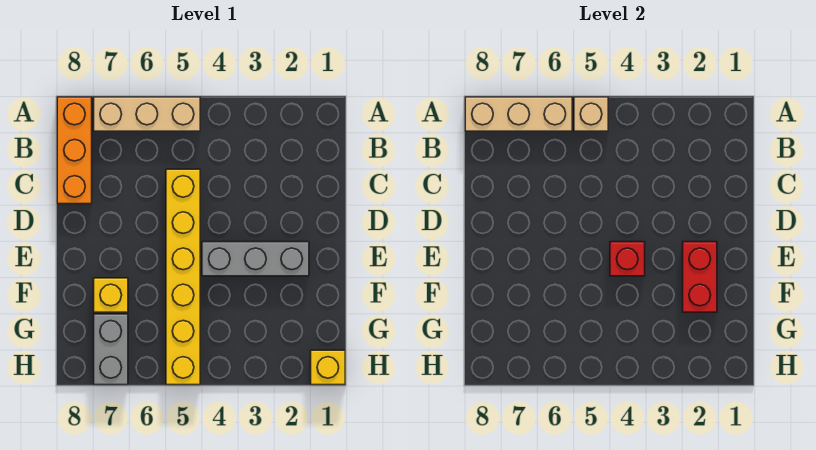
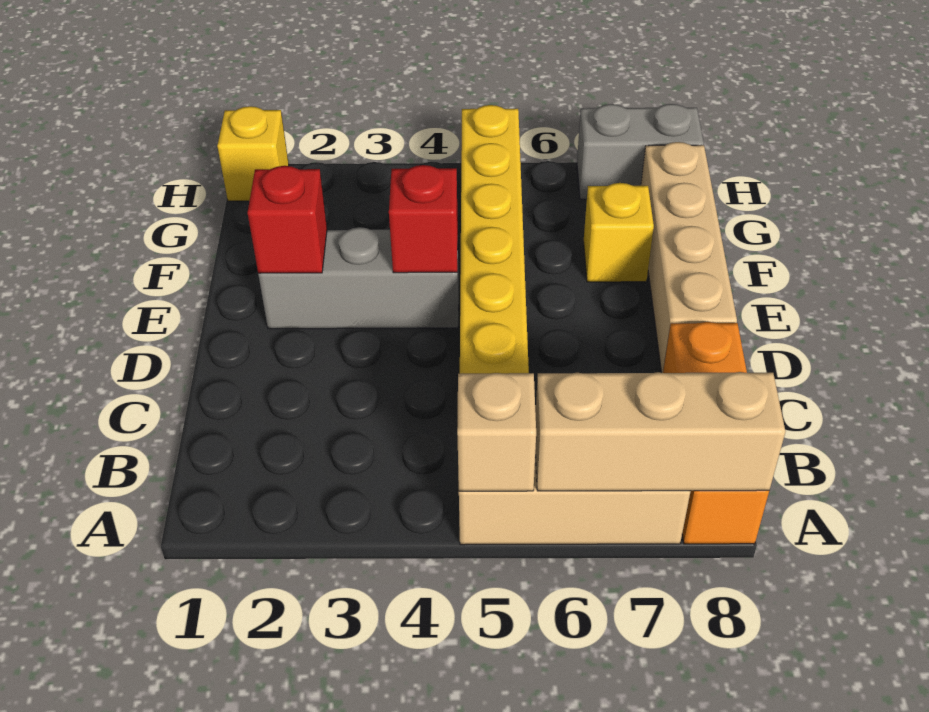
none -> tan brick D8:G8 level 1
red brick E2:F2 level 2 -> red brick E2 level 2
grey brick G7:H7 level 1 -> grey brick H7:H8 level 1

